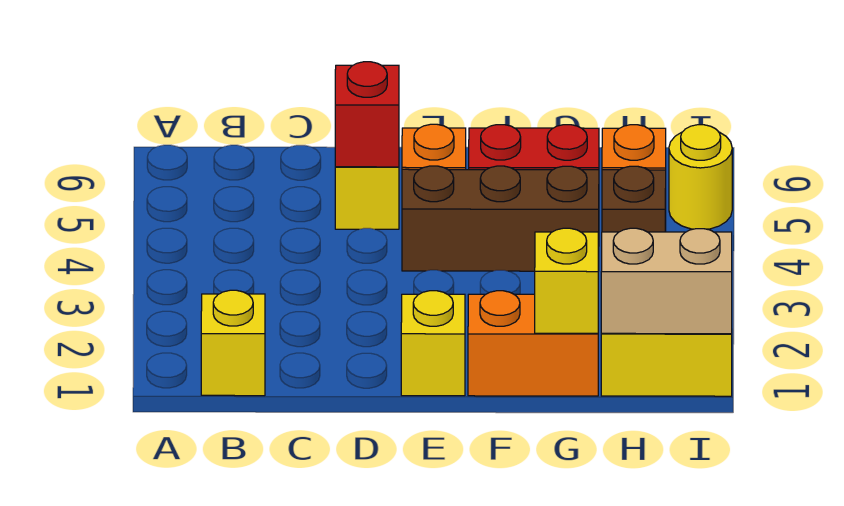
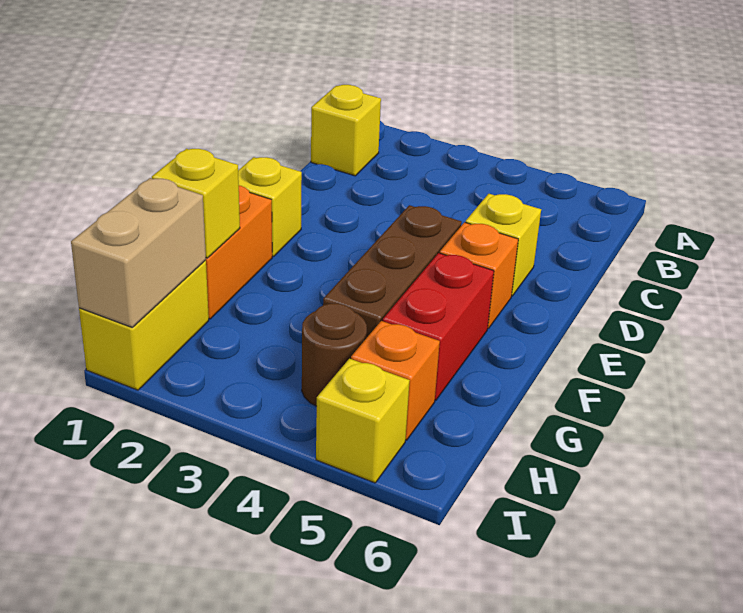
red brick D5 level 2 -> none
brown brick H4 level 1 -> brown round brick H4 level 1
yellow round brick I5 level 1 -> yellow brick I5 level 1

